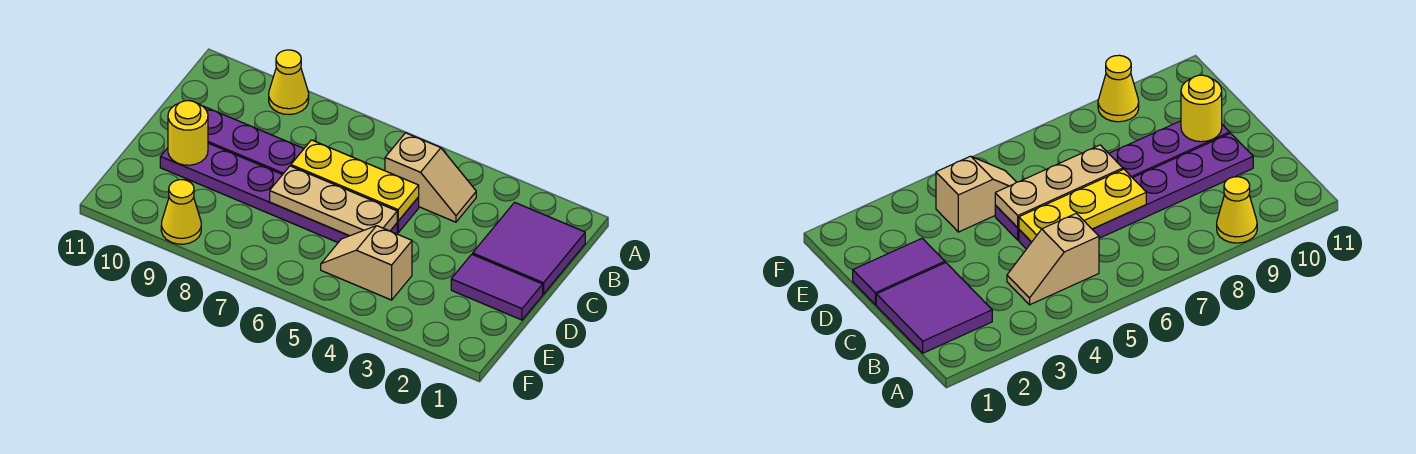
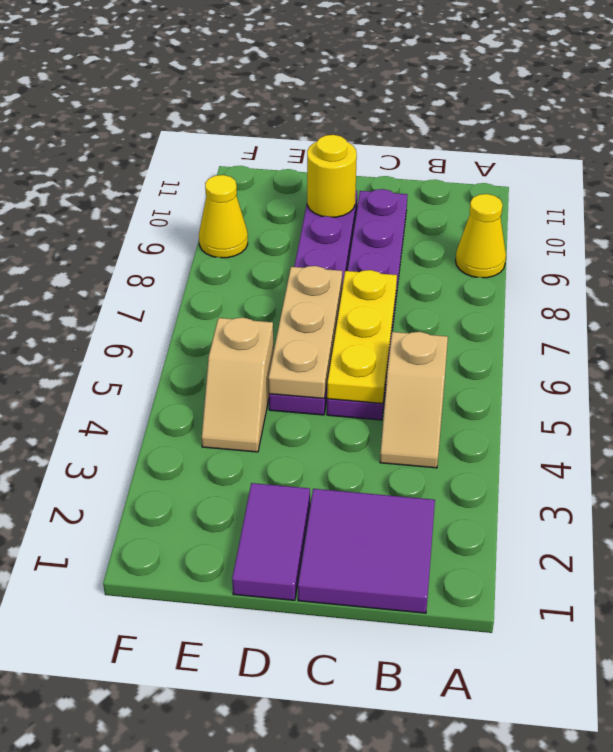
tan slope E4:E5 level 1 top 4 -> tan slope E4:E5 level 1 top 5

